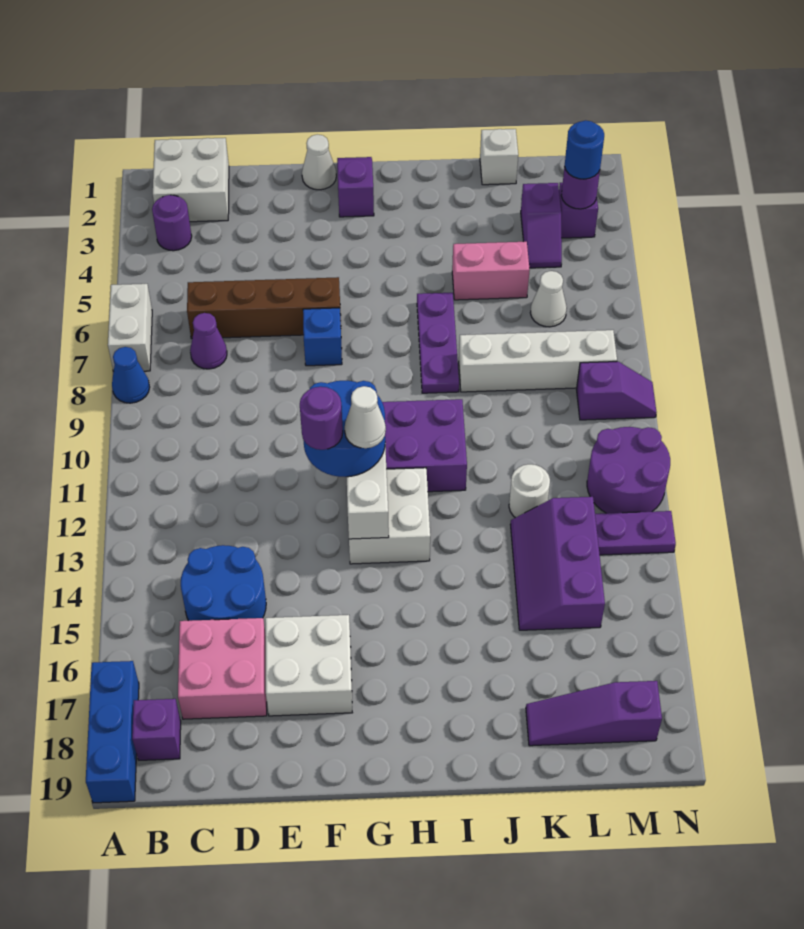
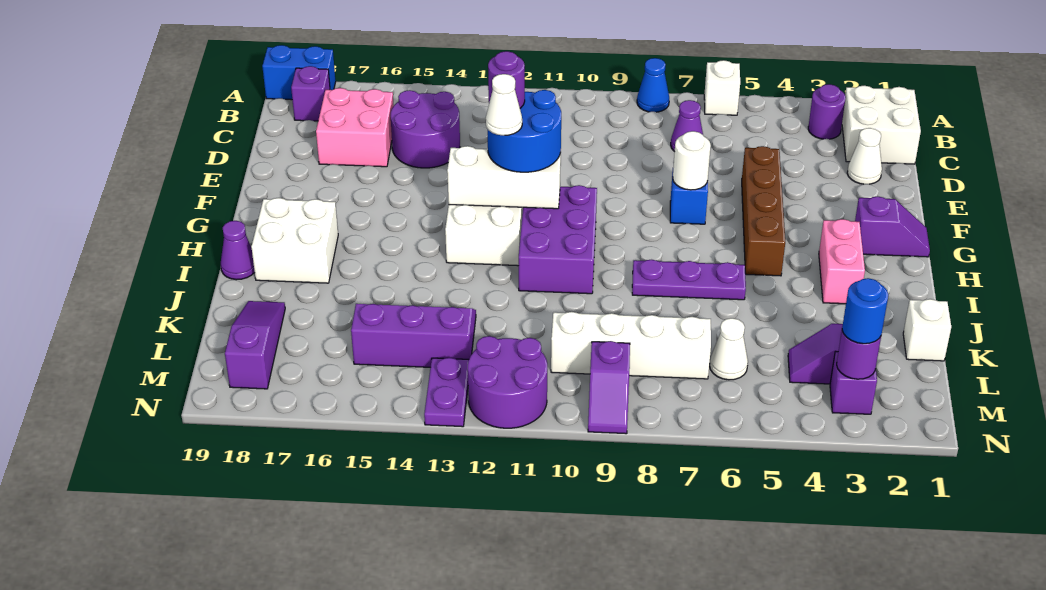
white brick A6:A7 level 1 -> white brick A6 level 1
blue brick A17:A19 level 1 -> blue brick A18:A19 level 1
brown brick C6:F6 level 1 -> brown brick E5:H5 level 1
blue round brick C14:D15 level 1 -> purple round brick C14:D15 level 1
white brick E16:F17 level 1 -> white brick H17:I18 level 1
white cone F1 level 1 -> white cone D2 level 1
none -> purple cone I19 level 1
pink brick J5:K5 level 1 -> pink brick H3:I3 level 1
white brick J8:M8 level 1 -> white brick L7:L10 level 1
white round brick K12 level 1 -> white round brick F7 level 2

